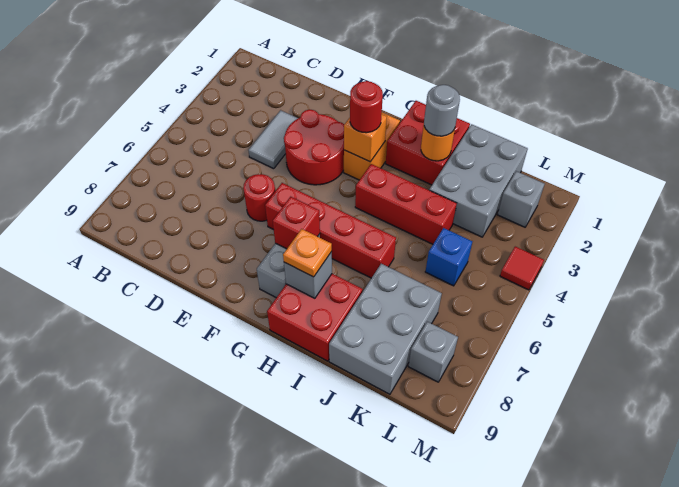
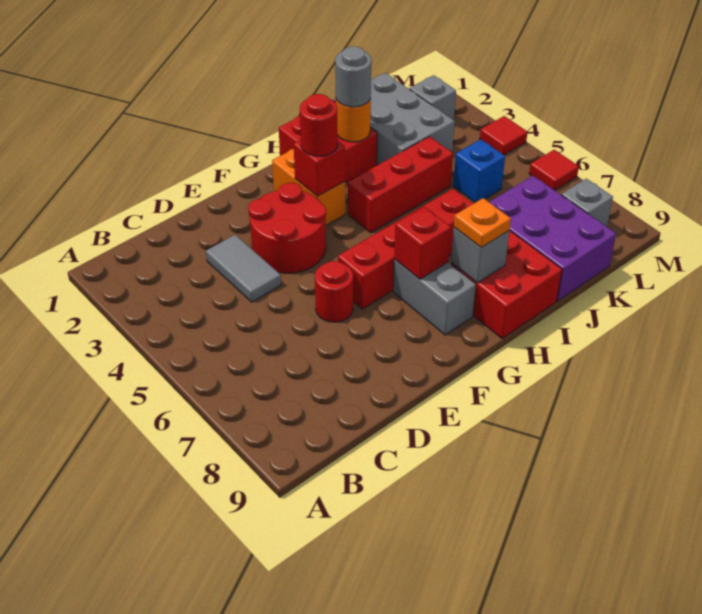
orange brick G3 level 2 -> red brick G3 level 2
grey brick J7:K9 level 1 -> purple brick J7:K9 level 1
none -> red tile M6 level 1

